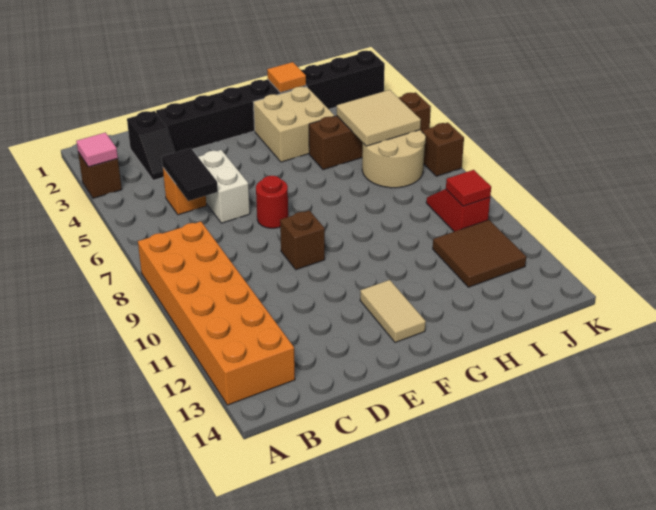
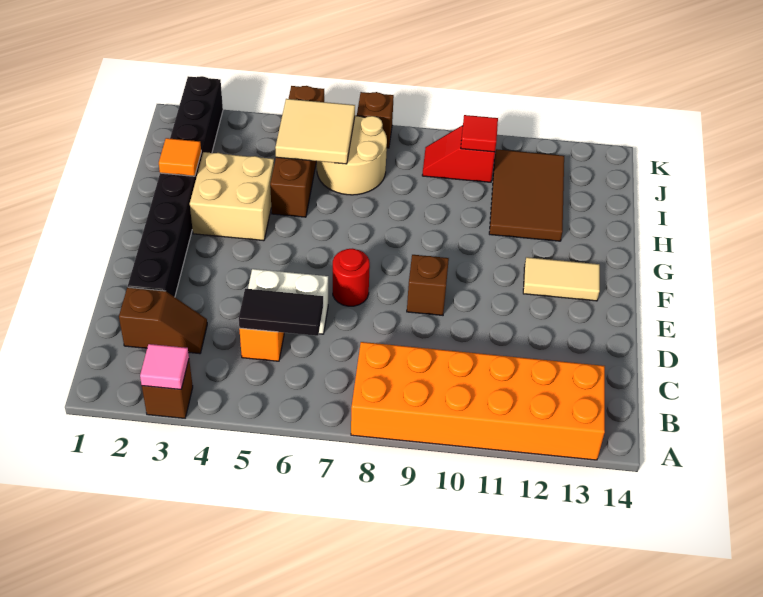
black slope C2:C3 level 1 top 2 -> brown slope C2:C3 level 1 top 2
brown tile I11:J12 level 1 -> brown tile H11:J12 level 1

